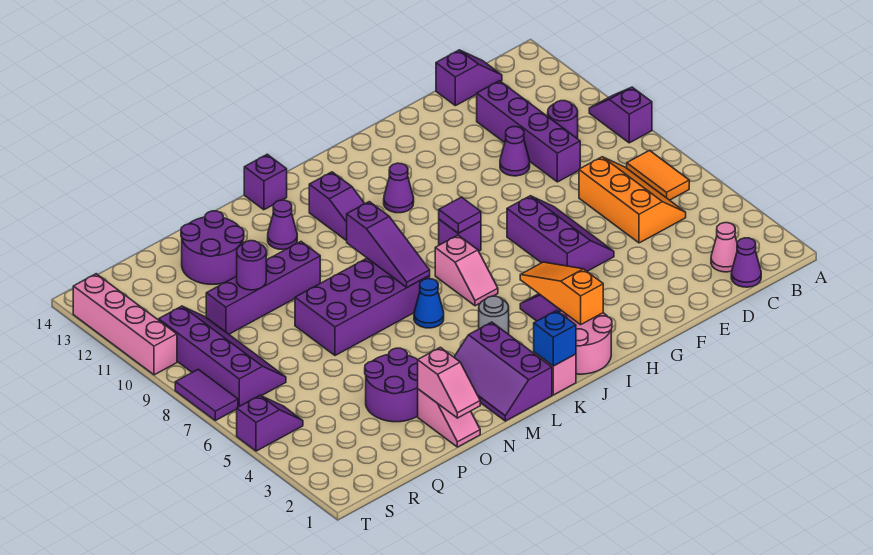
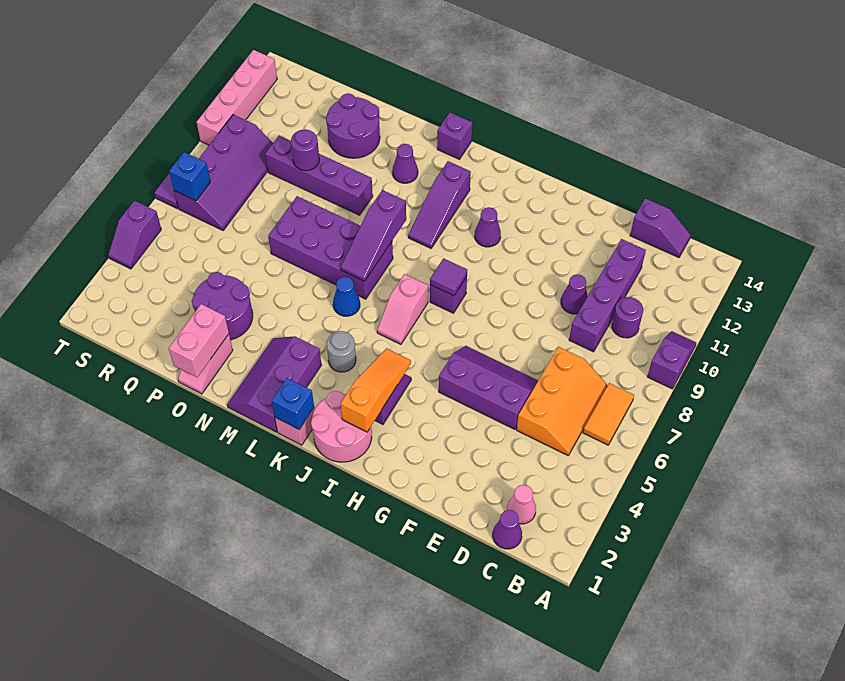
purple slope F5:G7 level 1 top G -> purple slope E5:G6 level 1 top 5
pink slope O1:O2 level 2 top 2 -> pink brick O1:O2 level 2
purple slope S5:T5 level 1 top T -> purple slope T4:T5 level 1 top 5
none -> blue brick S7 level 2

